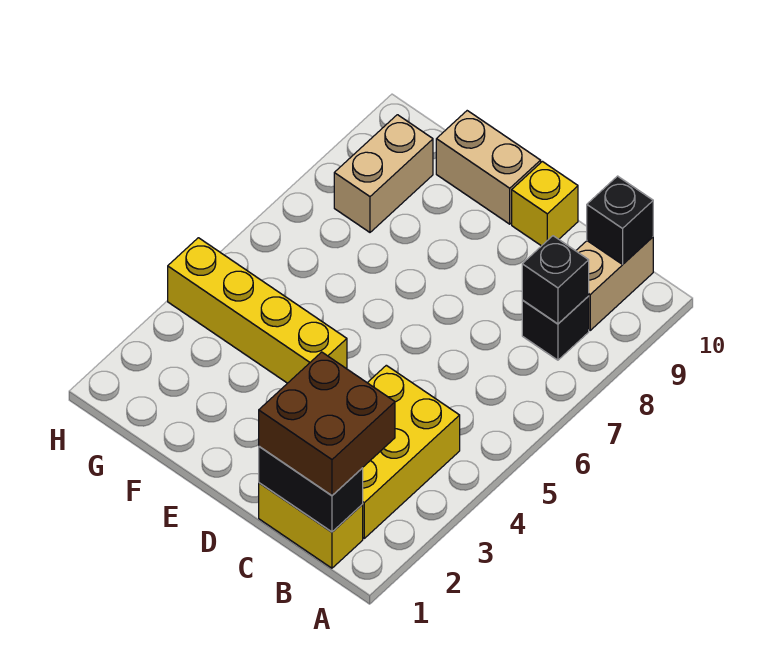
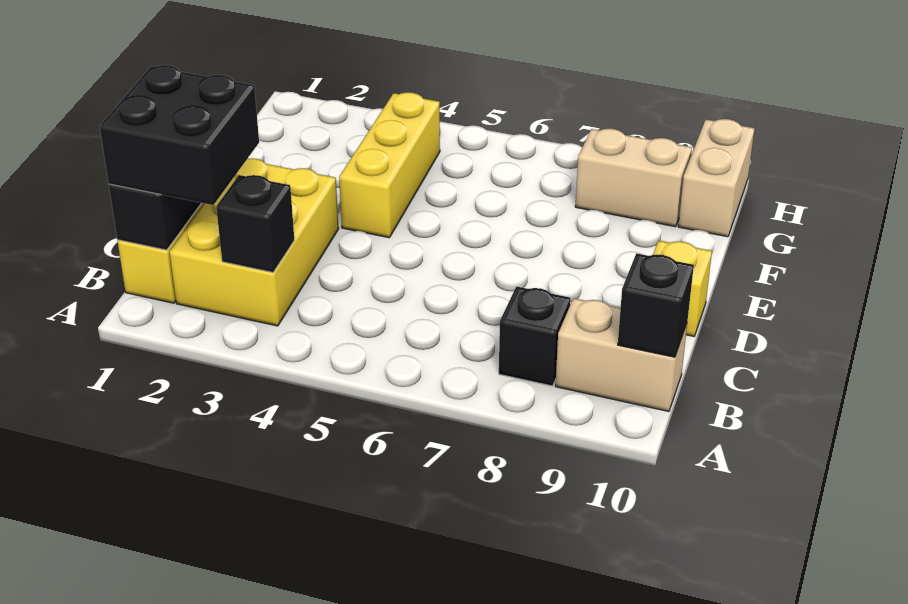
brown brick B1:C2 level 3 -> black brick B1:C2 level 3
yellow brick B2:C4 level 1 -> yellow brick B2:D3 level 1
black brick B8 level 2 -> black brick B3 level 2
yellow brick E4:H4 level 1 -> yellow brick E4:G4 level 1
tan brick E10:F10 level 1 -> tan brick G10:H10 level 1

